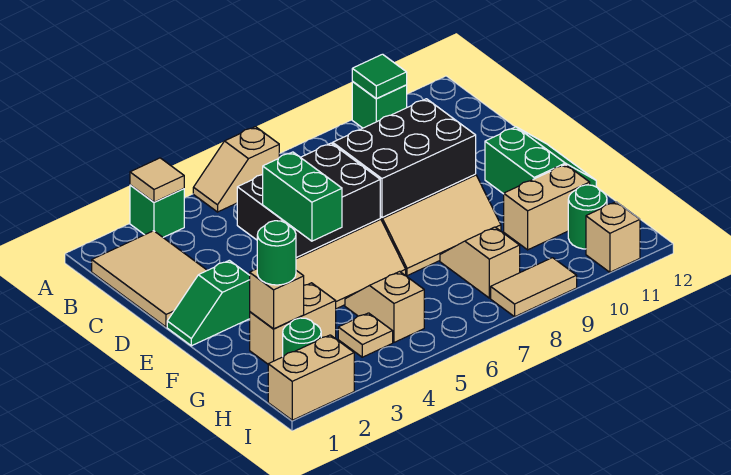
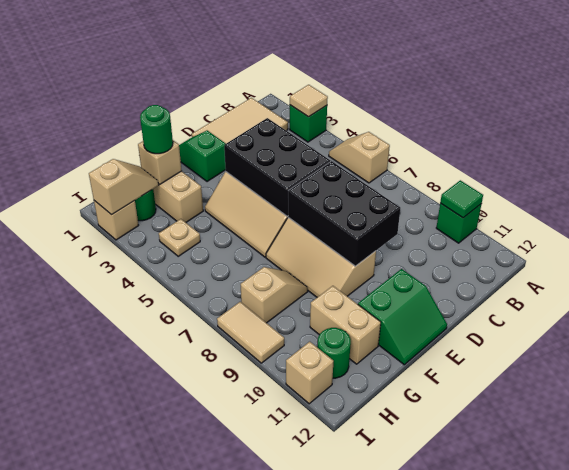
green brick E4:F4 level 3 -> none
tan slope G5:H5 level 1 top H -> tan slope H2:I2 level 2 top I
tan brick I1:I2 level 1 -> tan brick I2 level 1

